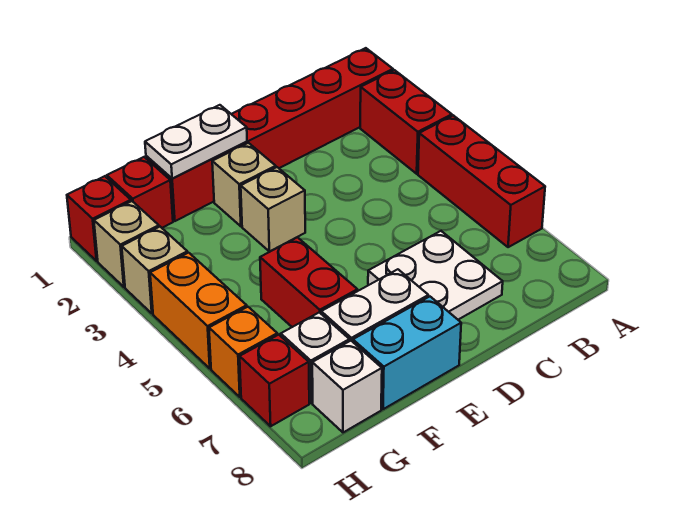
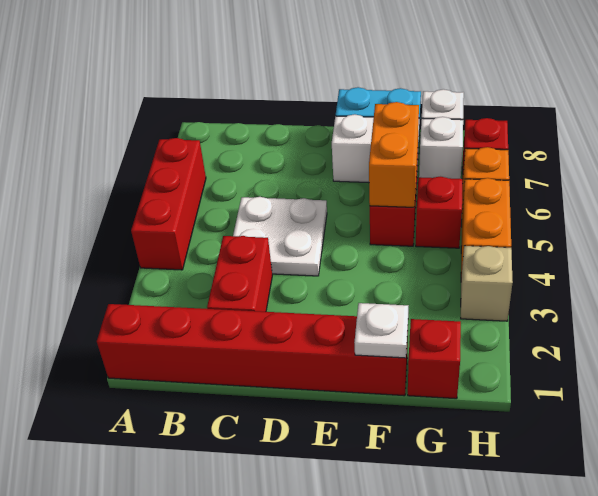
red brick A2:A3 level 1 -> red brick C2:C3 level 1
white plate C6:D7 level 1 -> white plate C4:D5 level 1
white plate E1:F1 level 2 -> white plate F1 level 2
tan brick E2 level 1 -> none
tan brick E3 level 1 -> none
none -> orange brick F5:F6 level 2
red brick H1 level 1 -> red brick G5 level 1
tan brick H2 level 1 -> none

